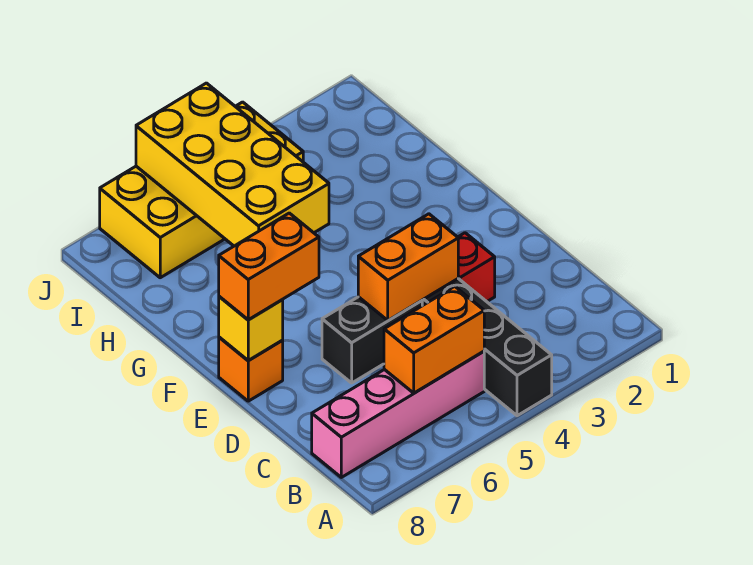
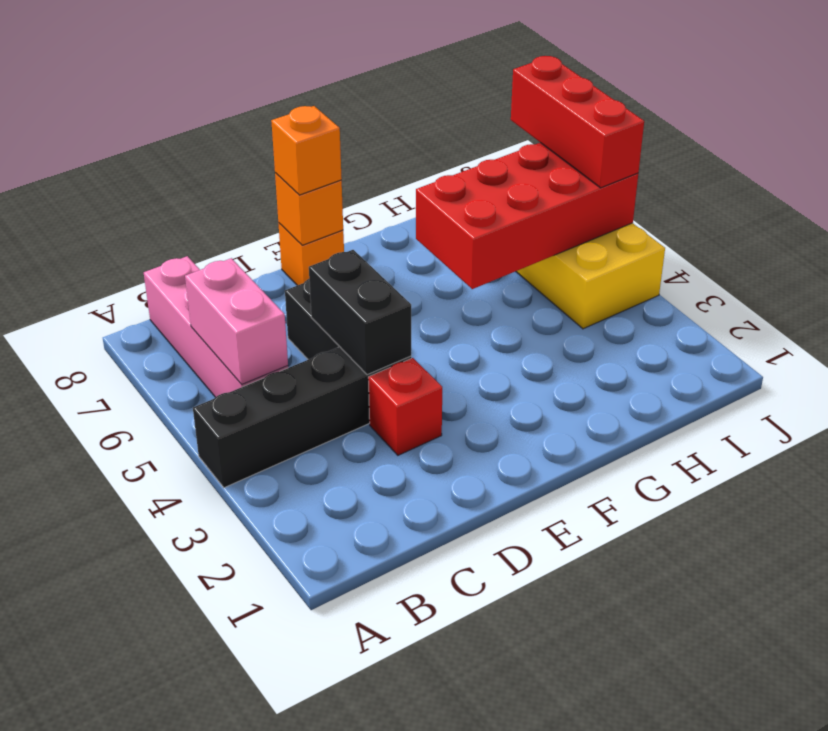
orange brick B5:B6 level 2 -> pink brick B5:B6 level 2
orange brick D4:D5 level 2 -> black brick D4:D5 level 2
orange brick E7:E8 level 3 -> orange brick E8 level 3
yellow brick E8 level 2 -> orange brick E8 level 2
yellow brick G5:J6 level 2 -> red brick G5:J6 level 2
none -> red brick J5:J7 level 3

